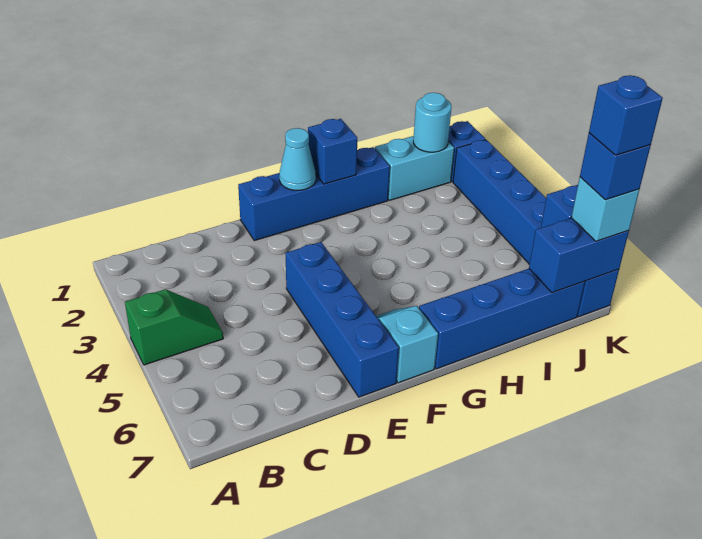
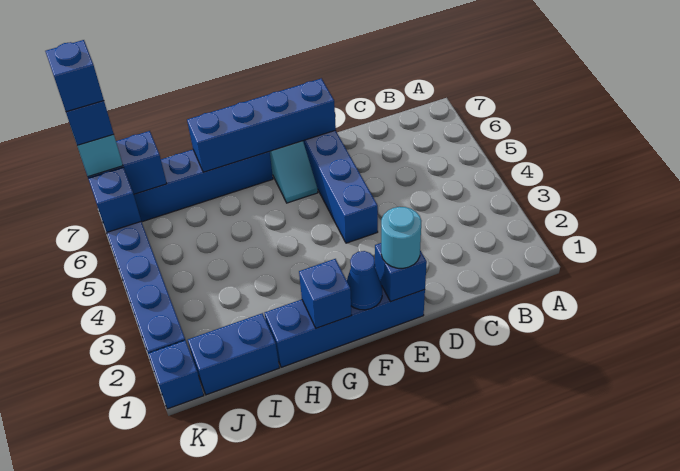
green slope A4:B4 level 1 top A -> none
none -> blue brick E1 level 2
none -> blue brick E7:H7 level 2
cyan cone F1 level 2 -> blue cone F1 level 2
cyan brick I1:J1 level 1 -> blue brick I1:J1 level 1
cyan round brick J1 level 2 -> cyan round brick E1 level 3

